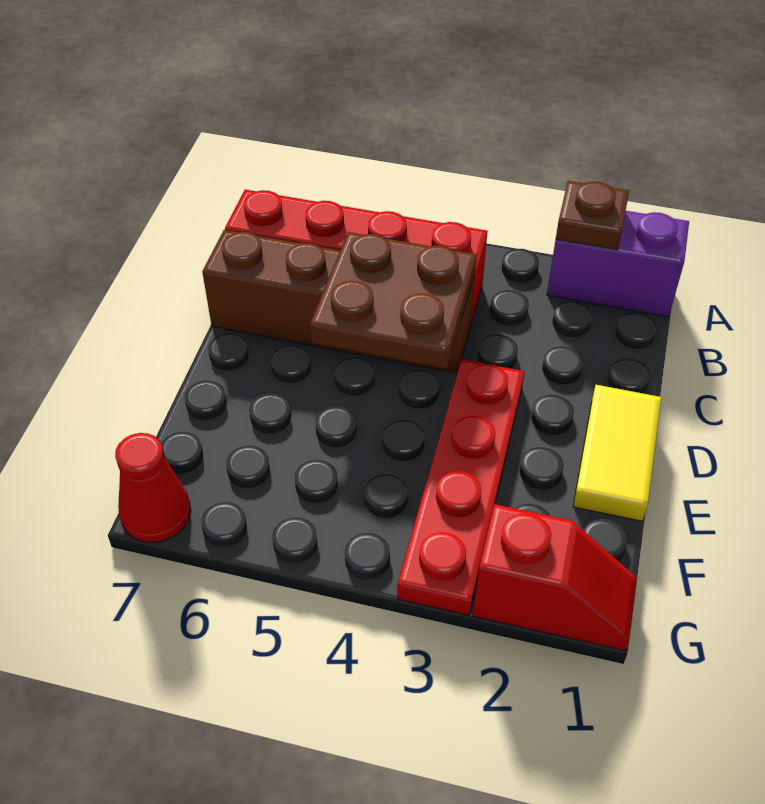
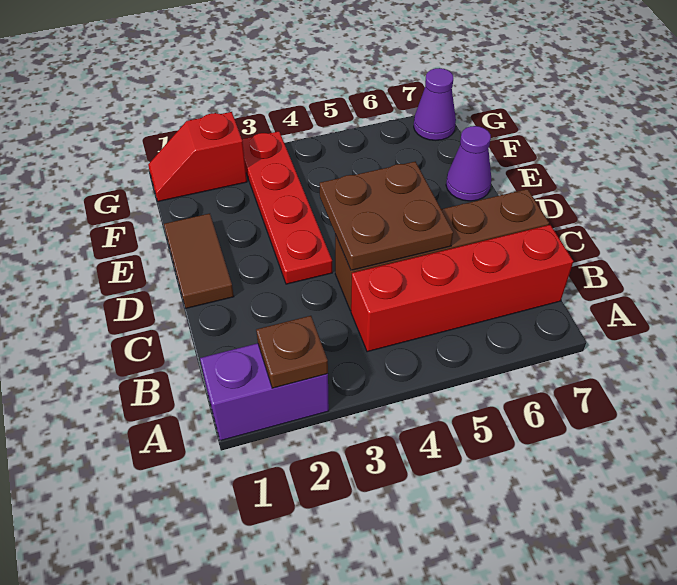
yellow tile D1:E1 level 1 -> brown tile D1:E1 level 1
none -> purple cone E7 level 1
red cone G7 level 1 -> purple cone G7 level 1

